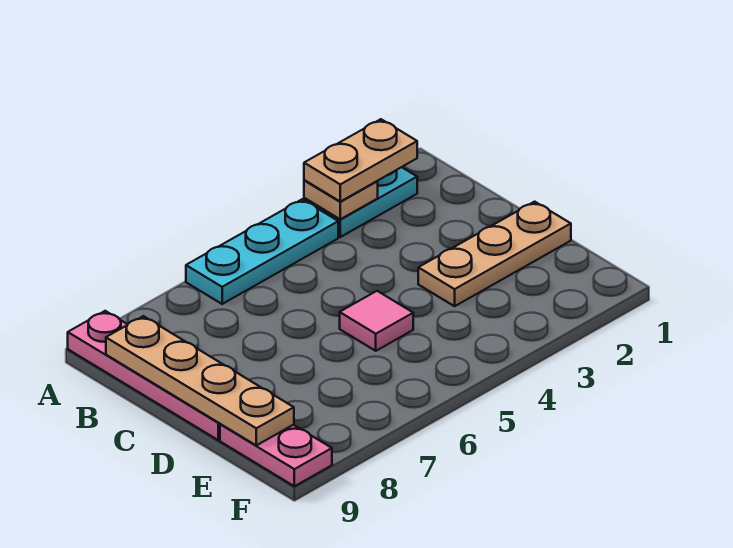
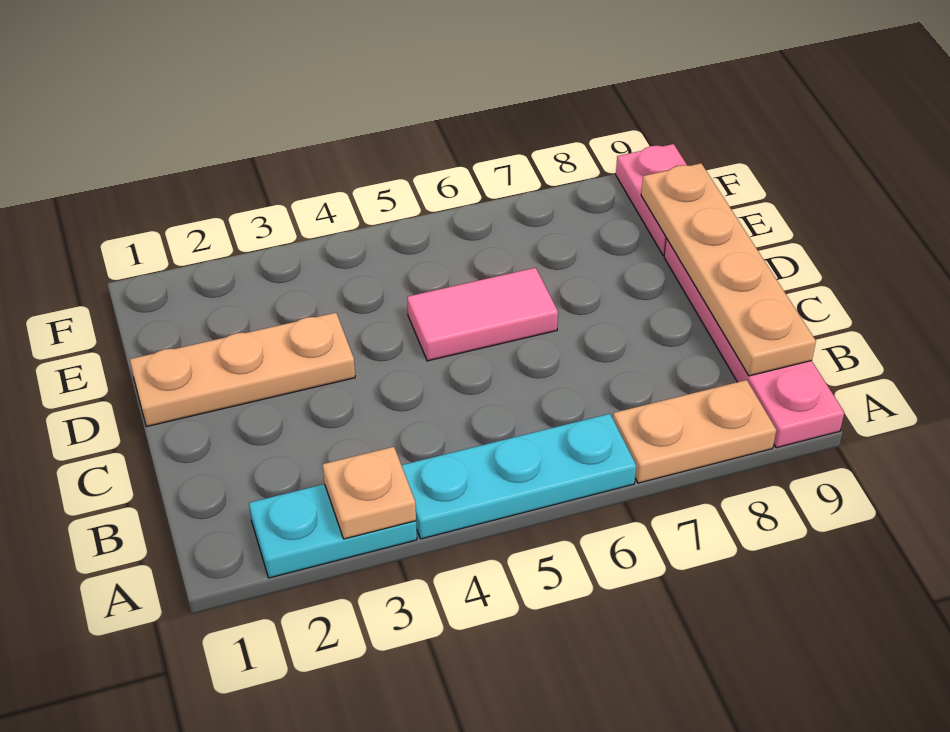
tan plate A2:A3 level 3 -> tan plate A7:A8 level 1
pink tile D5 level 1 -> pink tile D5:D6 level 1

